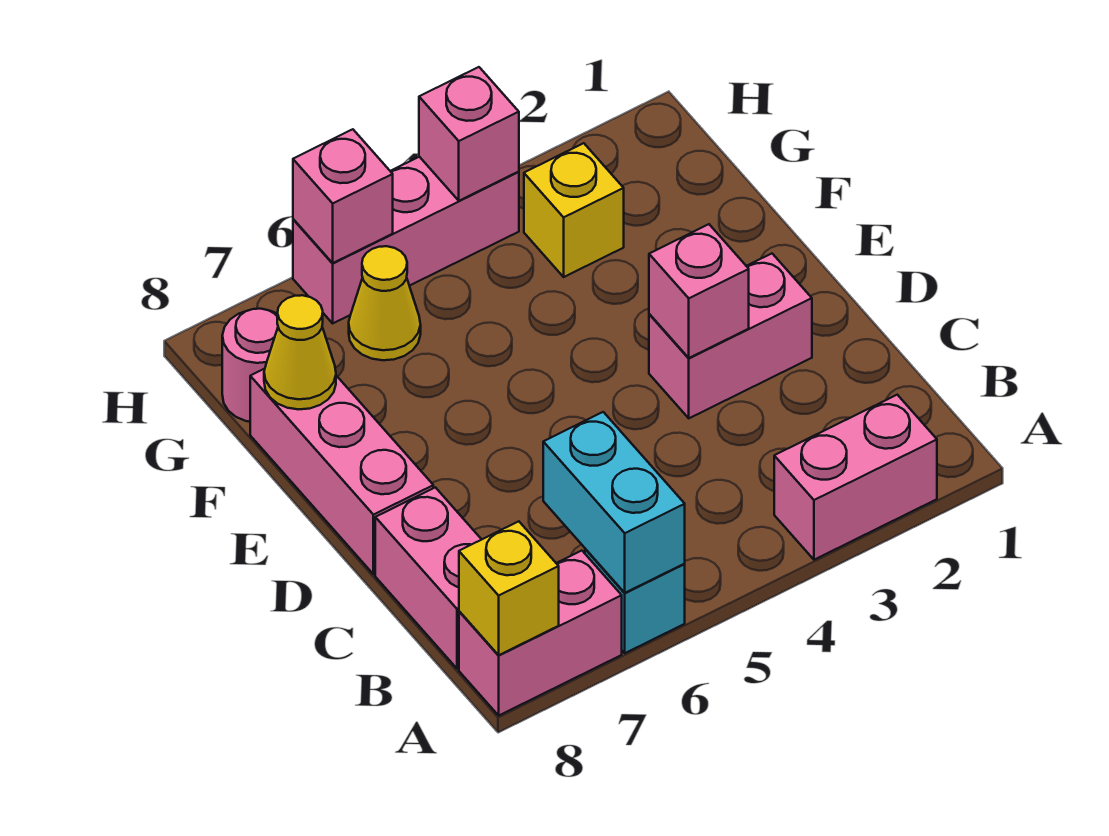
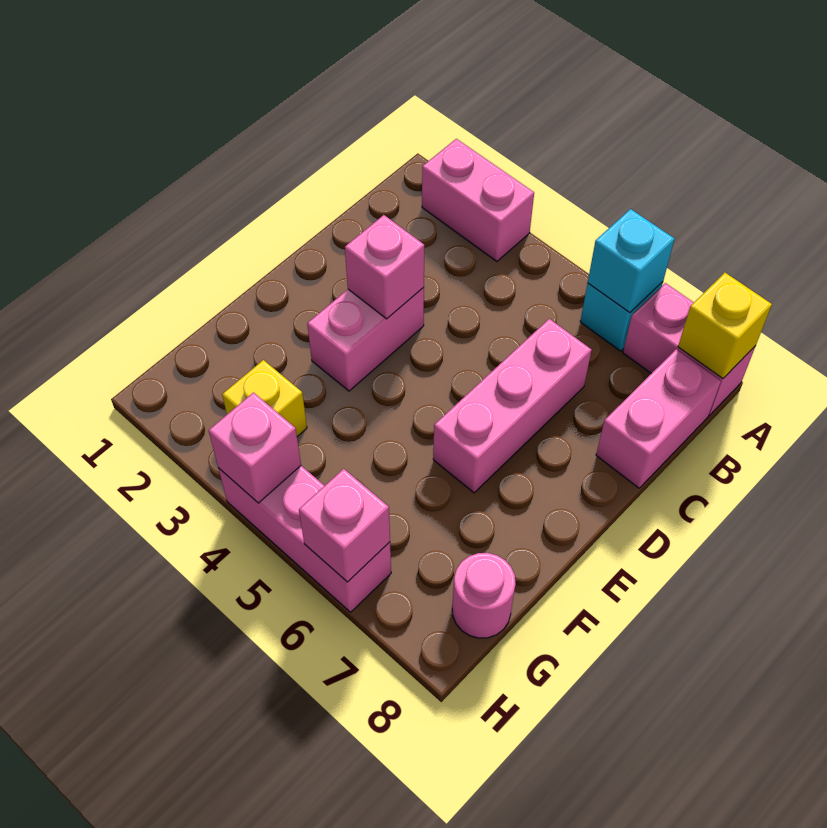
cyan brick A6:B6 level 2 -> cyan brick A6 level 2
pink brick D2:D3 level 1 -> pink brick D3:E3 level 1
pink brick D8:F8 level 1 -> pink brick C6:E6 level 1
yellow cone F8 level 2 -> none
yellow cone G6 level 1 -> none

